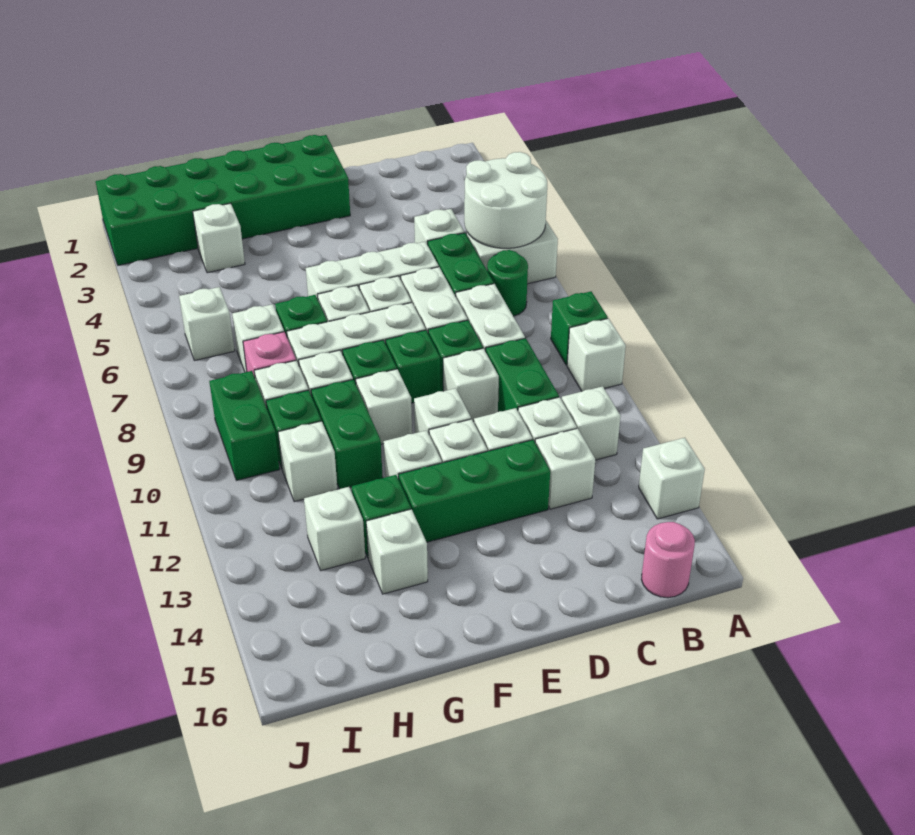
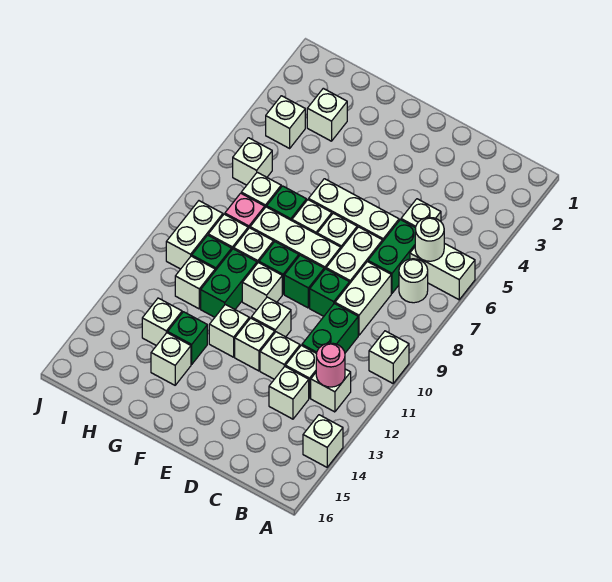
white round brick A5:B6 level 2 -> white round brick B6 level 2
green brick A9 level 1 -> none
green round brick B7 level 1 -> white round brick B7 level 1
pink round brick B16 level 1 -> pink round brick B12 level 2
white brick D10 level 1 -> white brick I4 level 1
green brick D13:F13 level 1 -> none
green brick E1:J2 level 1 -> none
green brick I9:I10 level 1 -> white brick I9:I10 level 1

